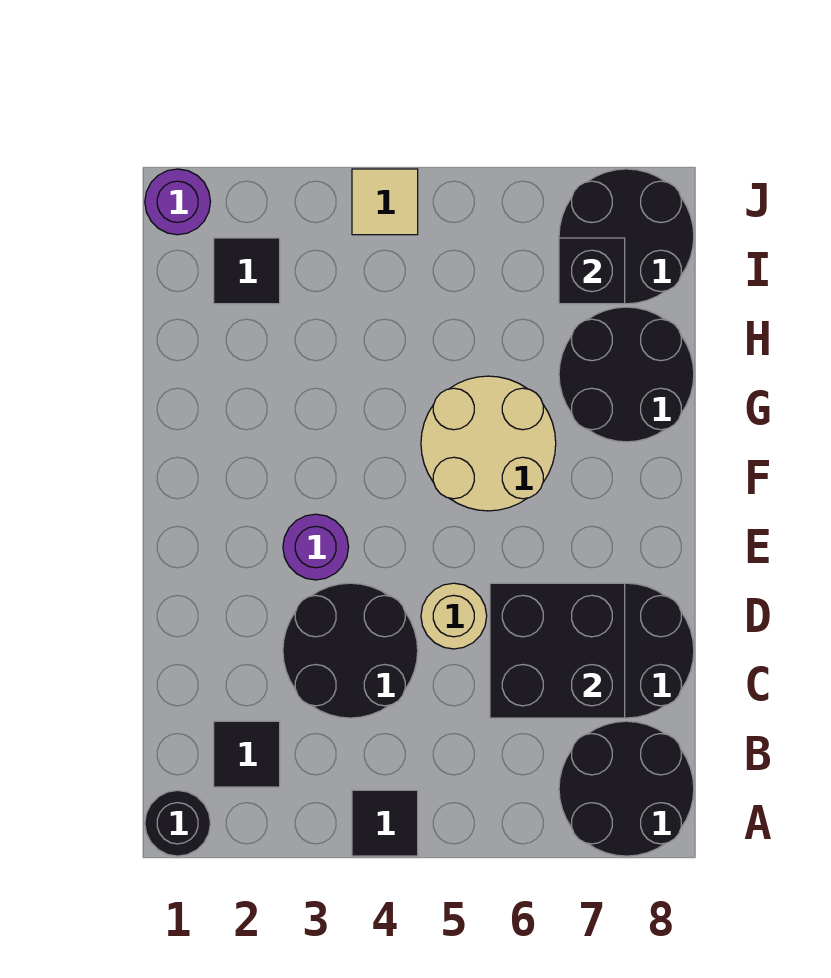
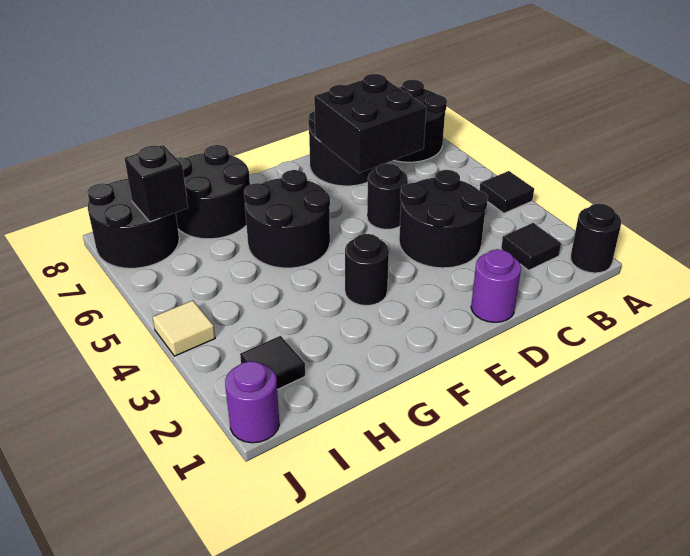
tan round brick D5 level 1 -> black round brick D5 level 1
purple round brick E3 level 1 -> purple round brick D1 level 1
none -> black round brick F3 level 1
tan round brick F5:G6 level 1 -> black round brick F5:G6 level 1

